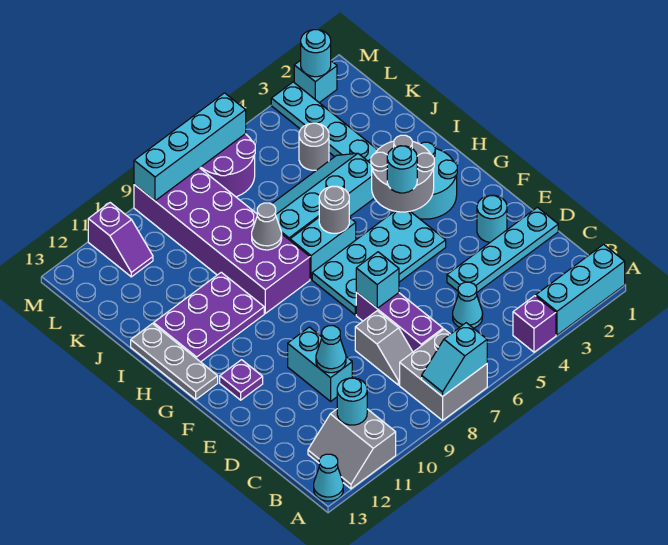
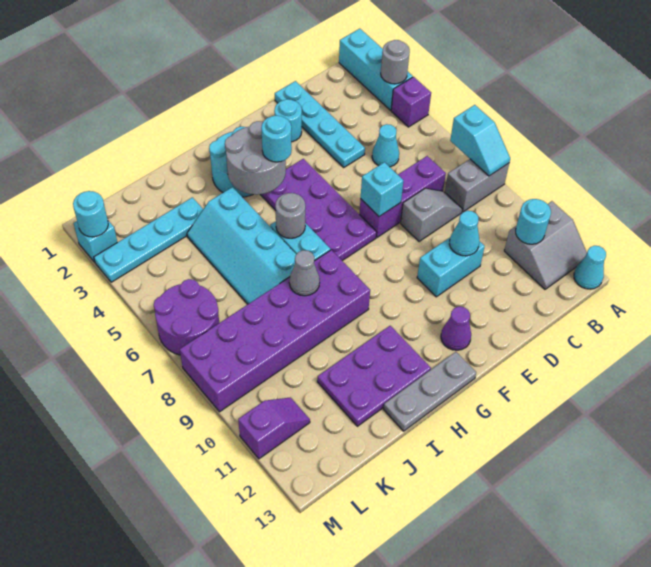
grey brick A7:B8 level 1 -> grey brick A8:B8 level 1
cyan plate F4:G7 level 1 -> purple plate F4:G7 level 1
purple plate F12 level 1 -> purple cone F12 level 1
purple plate H10:I12 level 1 -> purple plate H11:J12 level 1
grey round brick K4 level 1 -> grey round brick A3 level 2
cyan brick M6:M9 level 2 -> none

